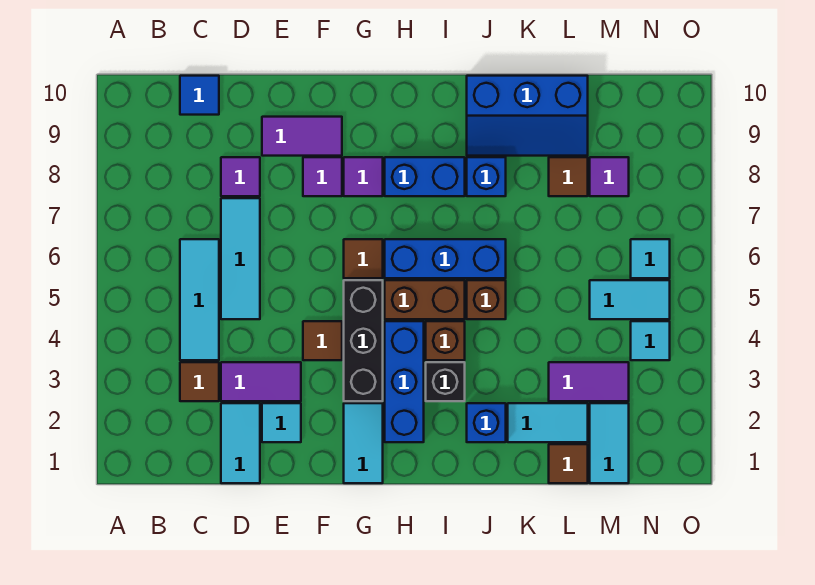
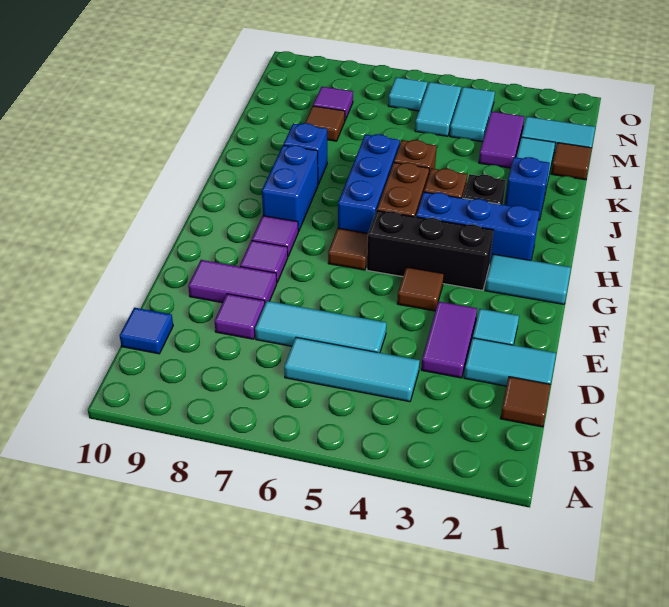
brown tile C3 level 1 -> brown tile C1 level 1
purple tile E9:F9 level 1 -> purple tile E8:E9 level 1
blue slope J9:L10 level 1 top 10 -> none
cyan tile N4 level 1 -> cyan tile M4:N4 level 1

